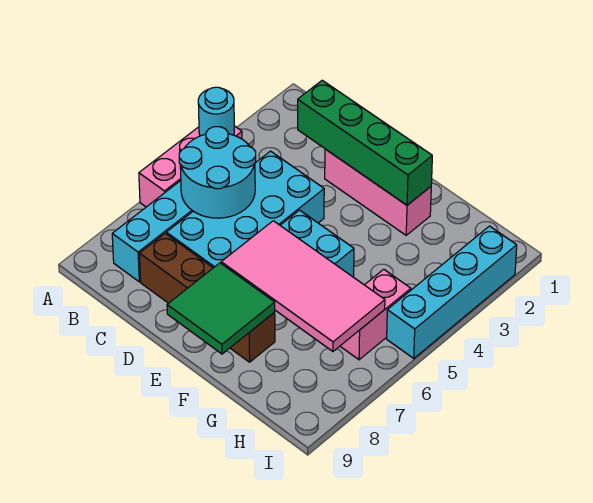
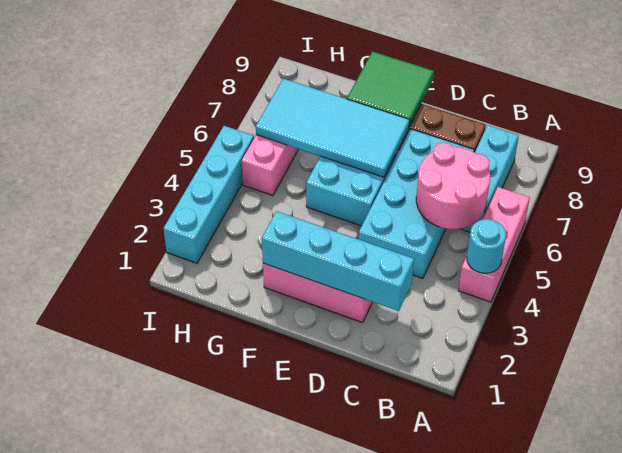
cyan round brick B5:C6 level 2 -> pink round brick B5:C6 level 2
green brick C2:F2 level 2 -> cyan brick C2:F2 level 2
pink tile E6:H7 level 2 -> cyan tile E6:H7 level 2

